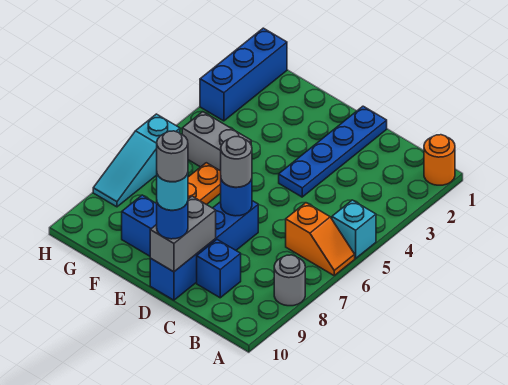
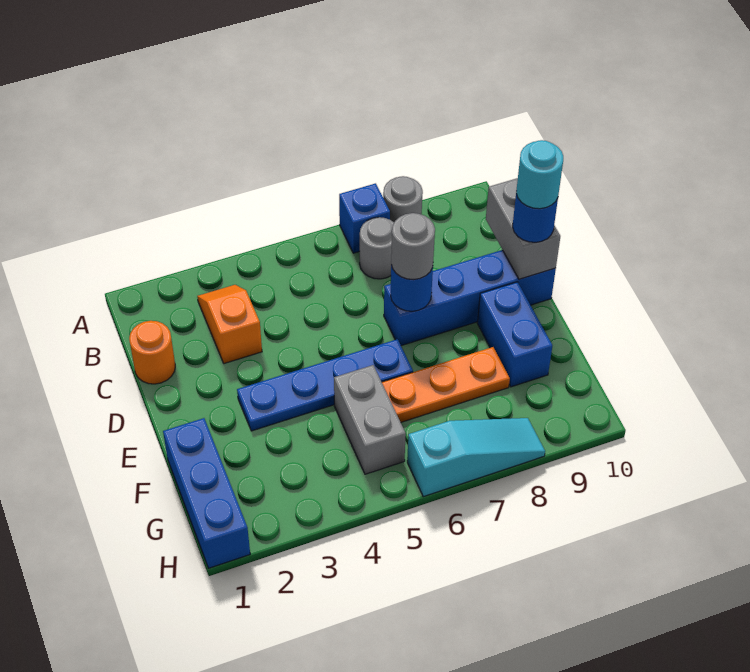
orange round brick A1 level 1 -> orange round brick C1 level 1
cyan brick A5 level 1 -> none
orange slope A6:B6 level 1 top B -> orange slope B3:C3 level 1 top C
blue brick C9 level 1 -> blue brick A7 level 1
blue plate D1:D4 level 1 -> blue plate E3:E6 level 1
grey brick D9:D10 level 2 -> grey brick C10:D10 level 2
grey round brick D10 level 5 -> grey round brick B7 level 1
blue brick H1:H3 level 1 -> blue brick F1:H1 level 1

